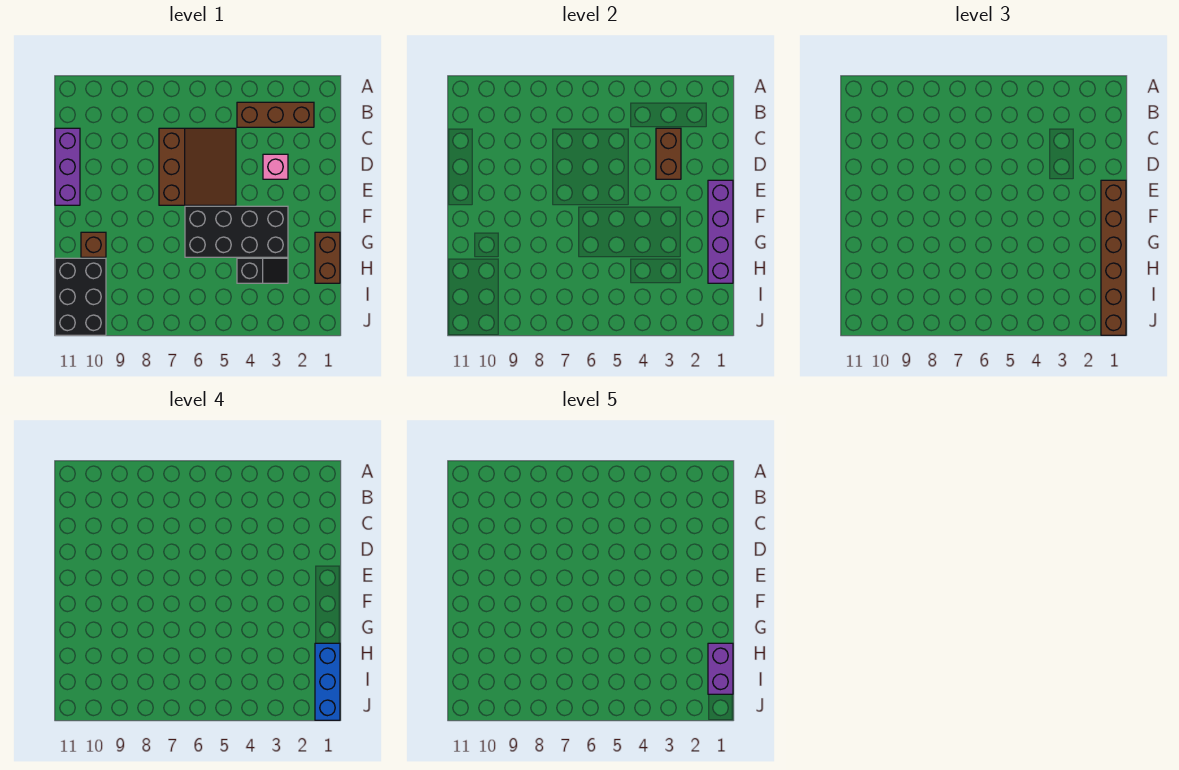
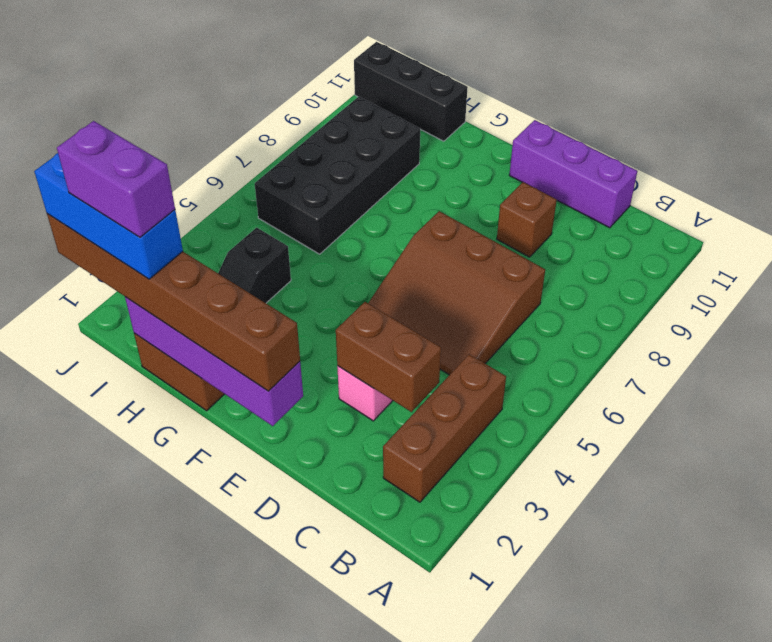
black brick F3:G6 level 1 -> black brick H6:I9 level 1
brown brick G10 level 1 -> brown brick D9 level 1
black brick H10:J11 level 1 -> black brick H11:J11 level 1

